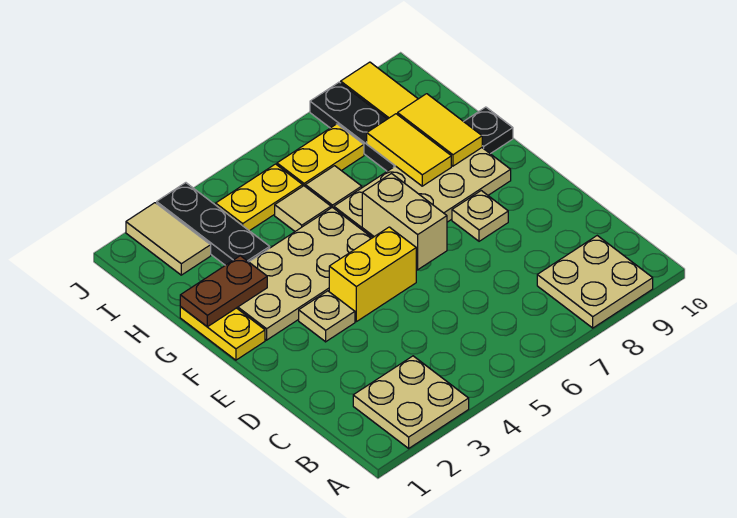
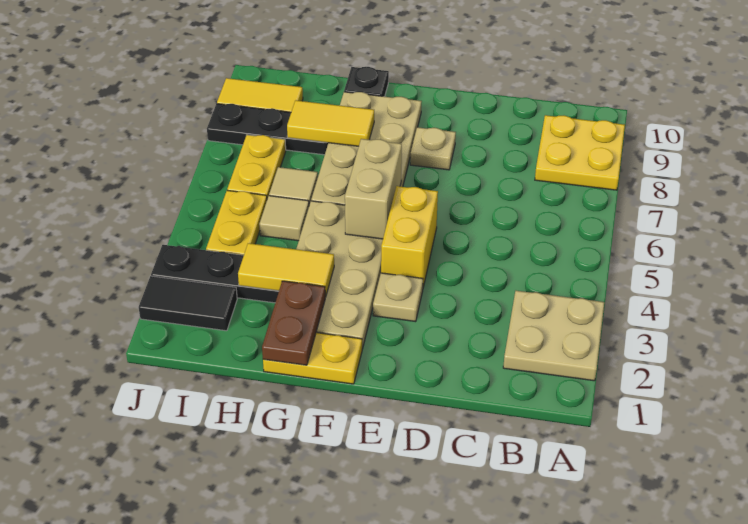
tan plate A8:B9 level 1 -> yellow plate A8:B9 level 1
tan brick E6:F6 level 2 -> tan brick F5:F6 level 2
yellow tile G9:H9 level 2 -> yellow tile G3:H3 level 2
tan tile I2:J2 level 1 -> black tile I2:J2 level 1

